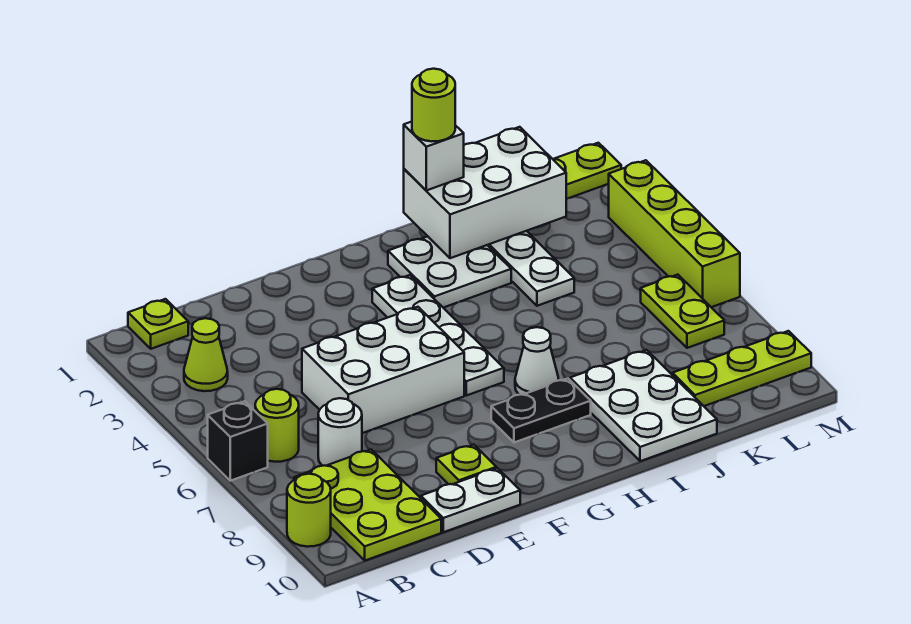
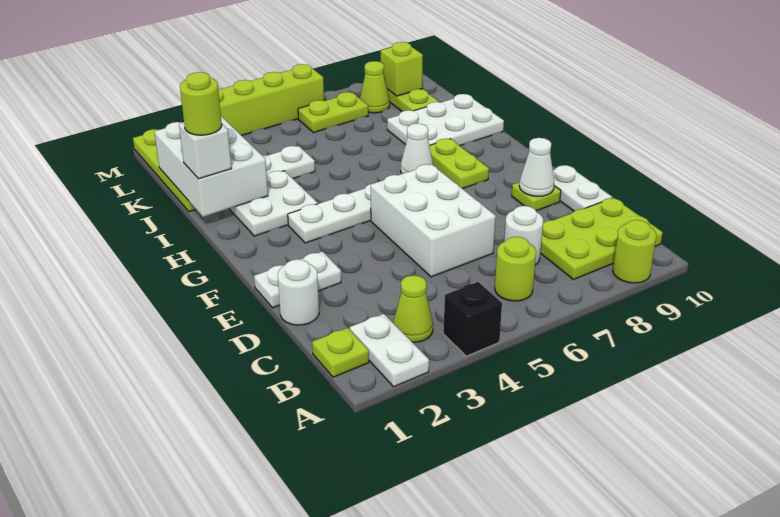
none -> white plate A2:B2 level 1
black brick A6 level 1 -> black brick A4 level 1
none -> white round brick D1 level 1
none -> white plate E1:E2 level 1
none -> white cone E9 level 2
black plate G8:H8 level 1 -> lime plate G8:H8 level 1
none -> lime cone L8 level 1
none -> lime brick L9 level 2

